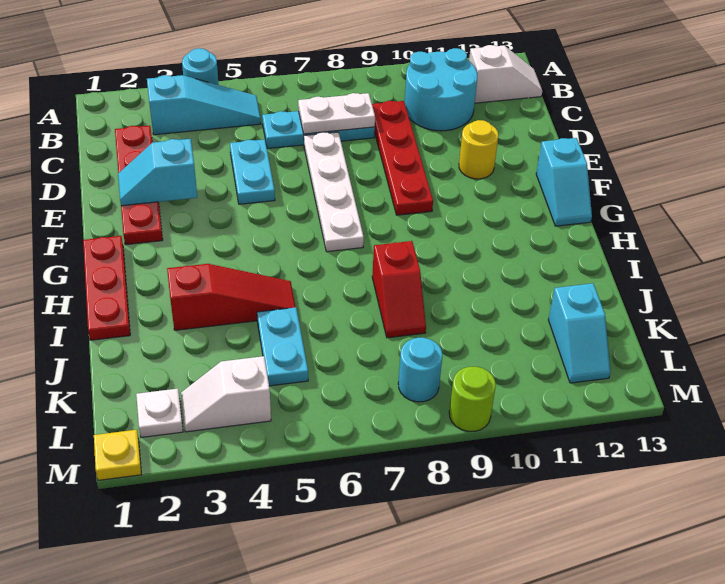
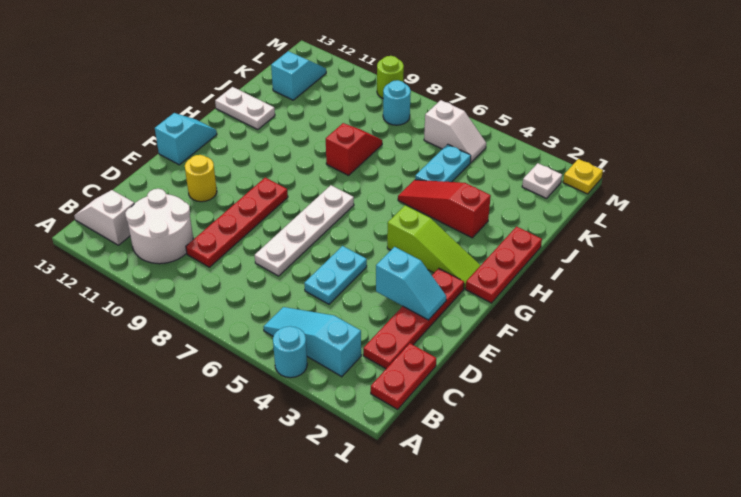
none -> red plate B1:C1 level 1
cyan round brick B10:C11 level 1 -> white round brick B10:C11 level 1
cyan plate C6:C8 level 1 -> none
white plate C7:C8 level 2 -> white plate I12:I13 level 1
none -> lime slope G2:G4 level 1 top 4
white slope L3:L4 level 1 top 4 -> white slope L5:L6 level 1 top 6

